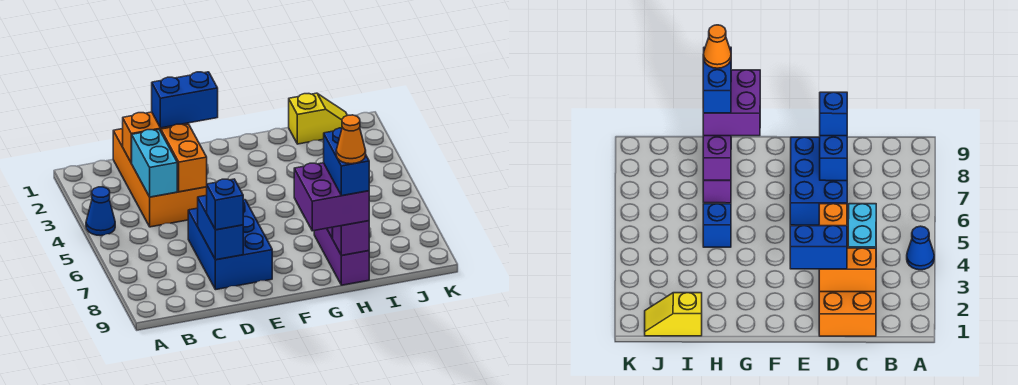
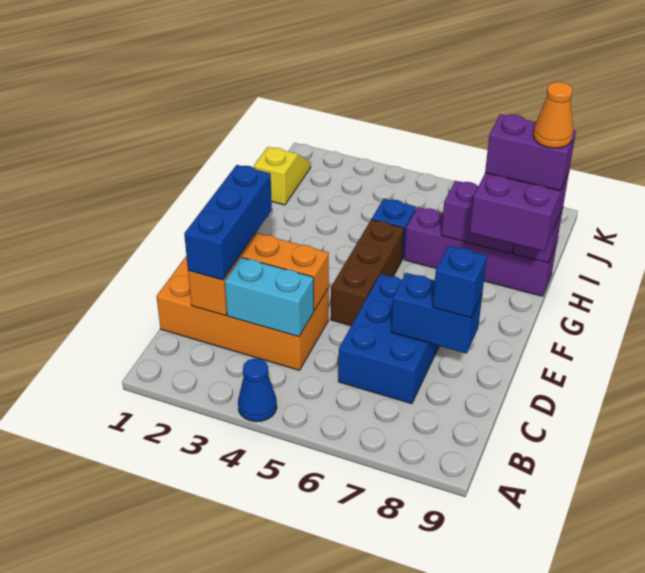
blue brick D2:E2 level 3 -> blue brick C2:E2 level 3
blue brick D6:E8 level 1 -> blue brick C6:E7 level 1
none -> brown brick E5:G5 level 1
purple brick H7:H9 level 1 -> purple brick H6:H9 level 1
blue brick H8:H9 level 4 -> purple brick H8:H9 level 4

